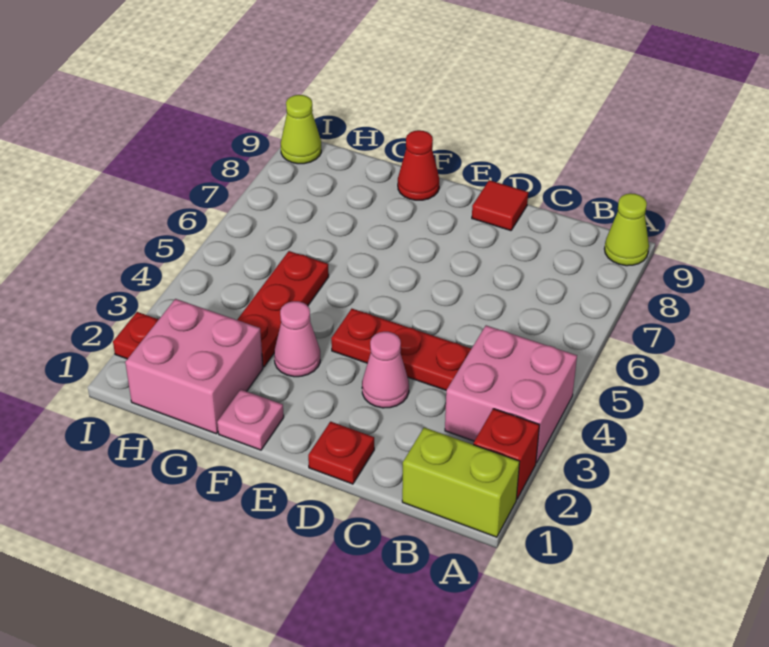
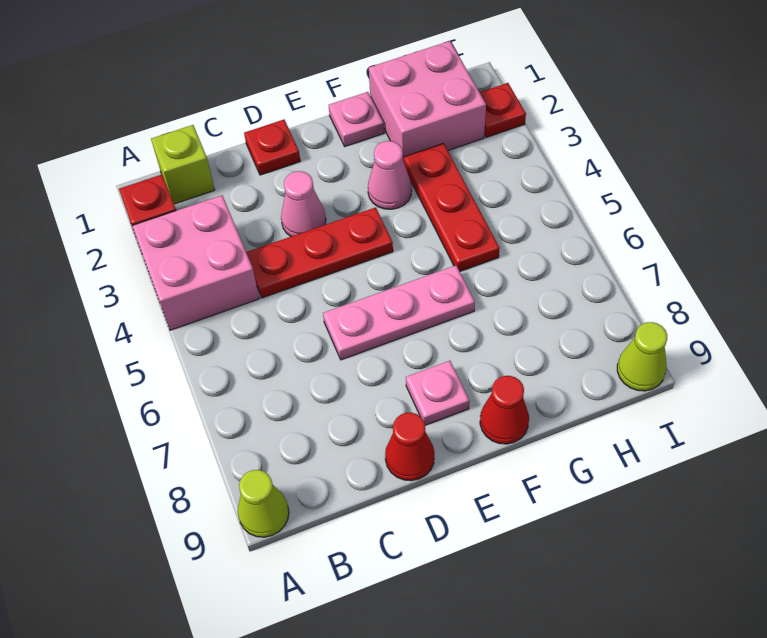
lime brick A1:B1 level 1 -> lime brick B1 level 1
none -> pink plate D6:F6 level 1
red tile D9 level 1 -> red cone D9 level 1
none -> pink plate E8 level 1

